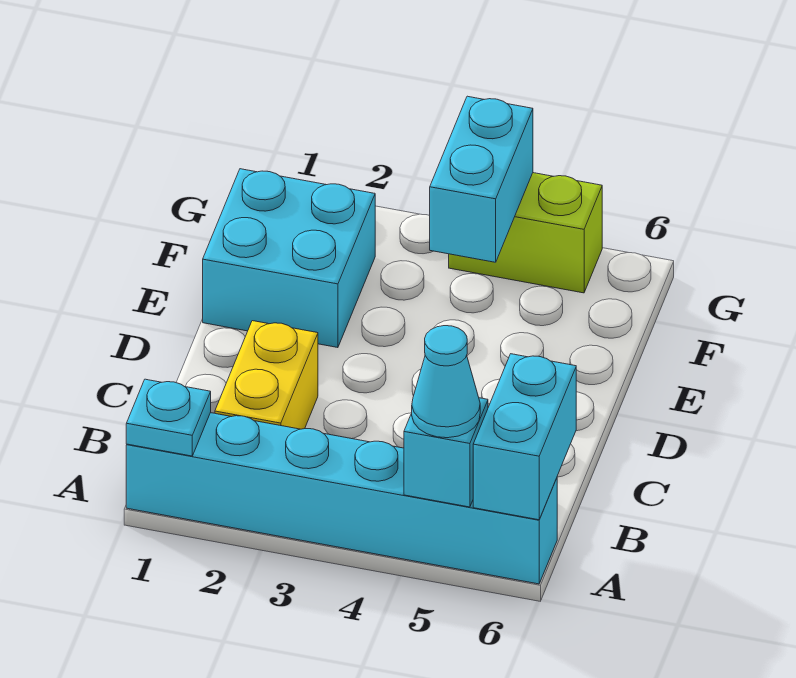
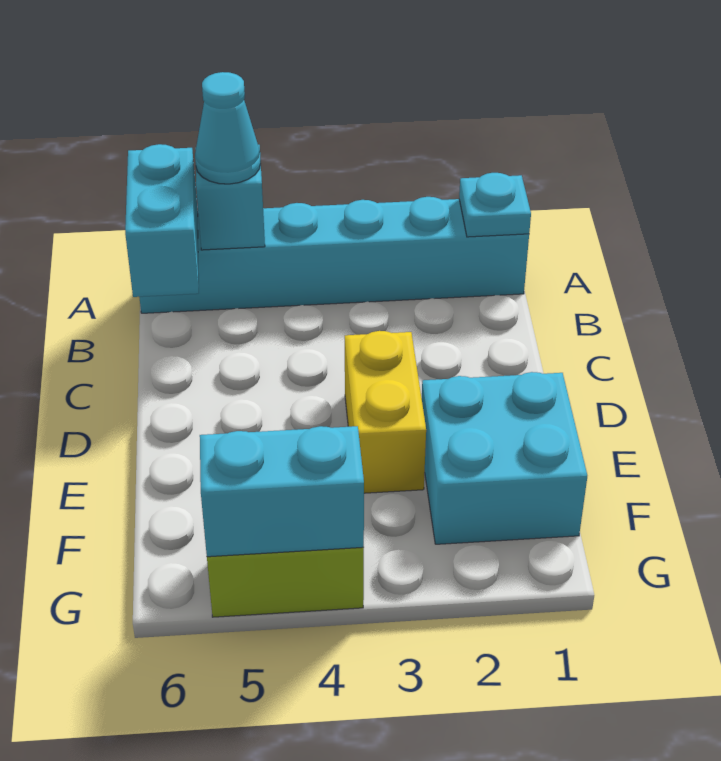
yellow brick B2:C2 level 1 -> yellow brick D3:E3 level 1
cyan brick F4:G4 level 2 -> cyan brick G4:G5 level 2

